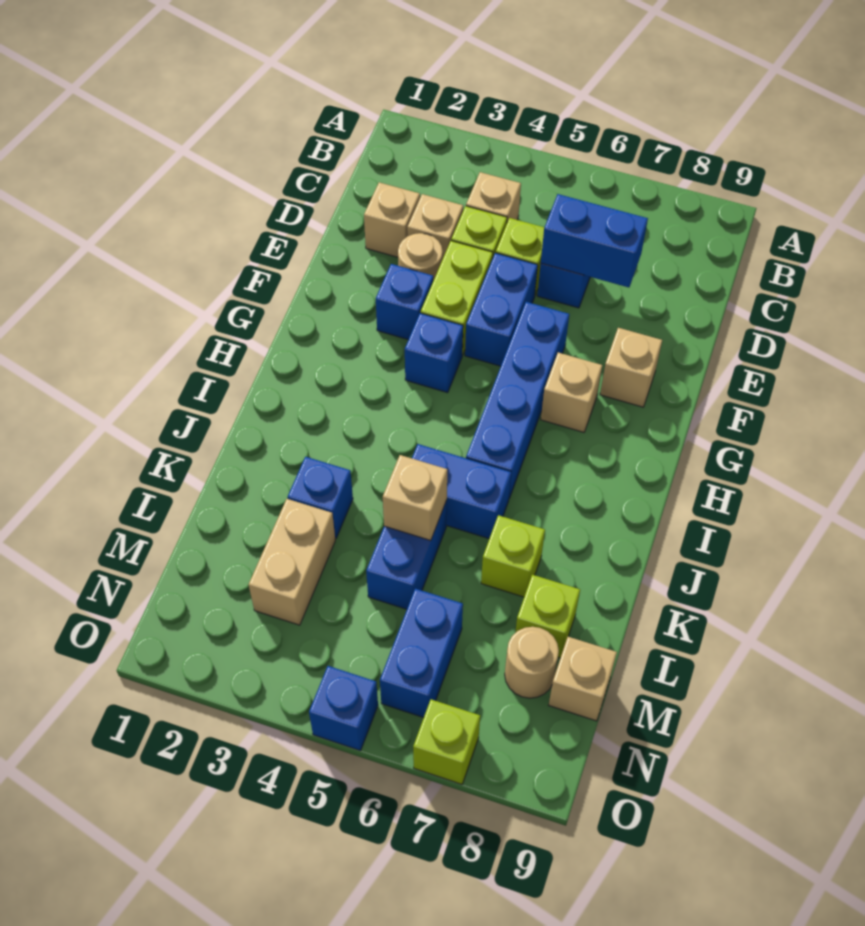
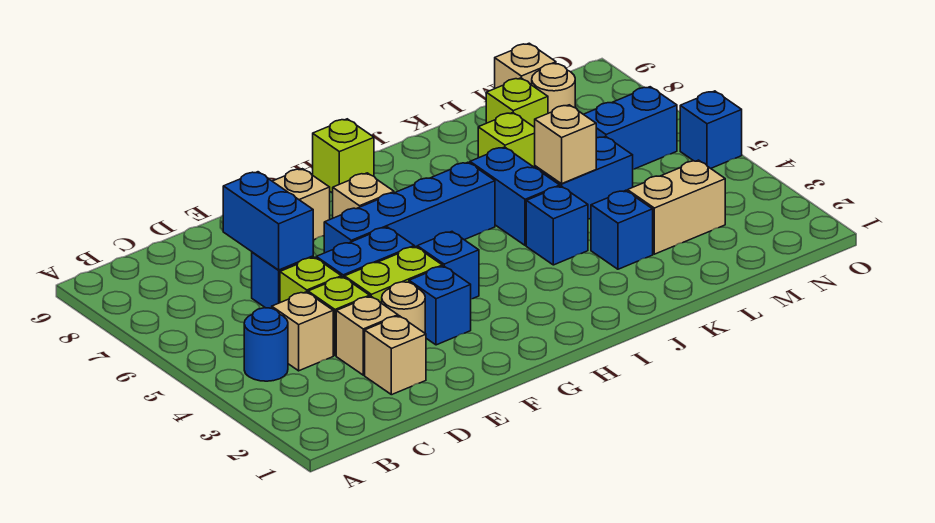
none -> blue round brick B4 level 1
none -> blue brick J4 level 1
lime brick O7 level 1 -> lime brick H9 level 1

